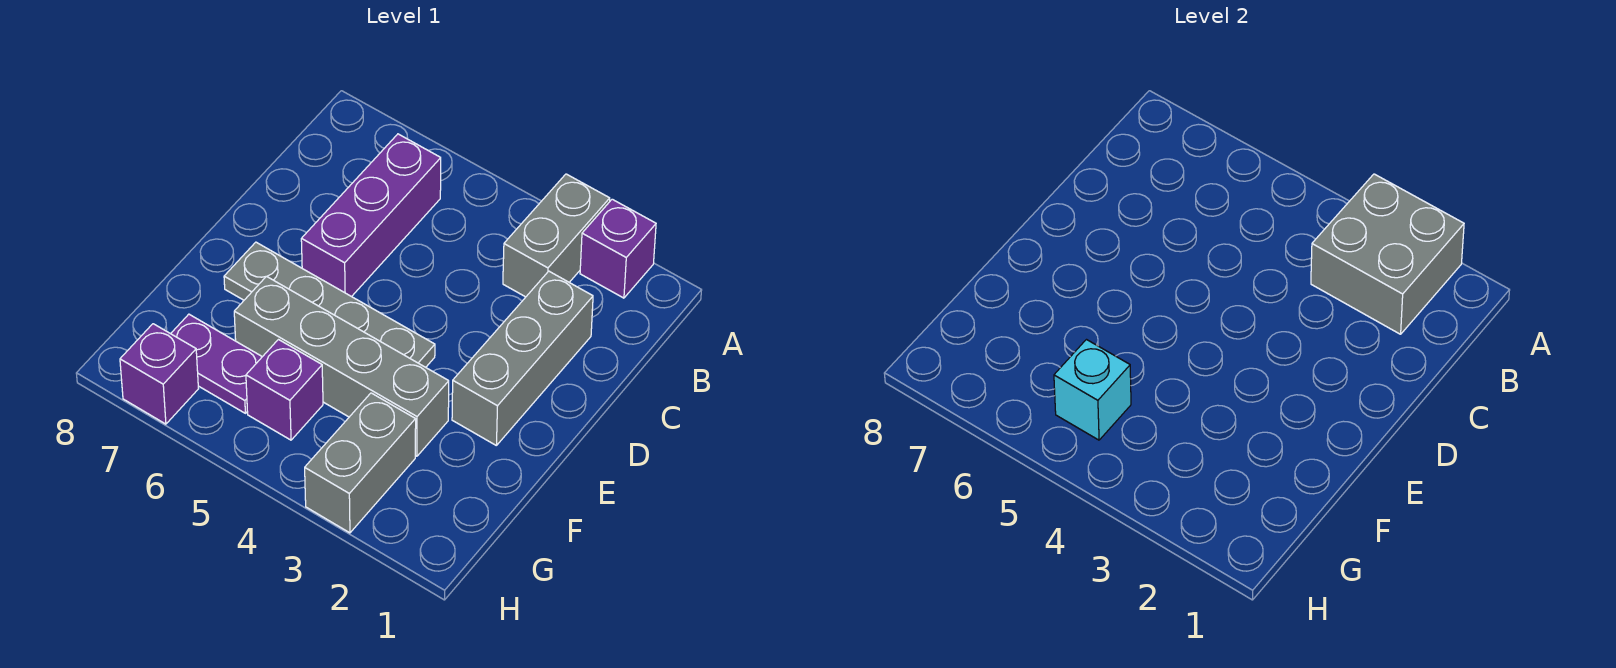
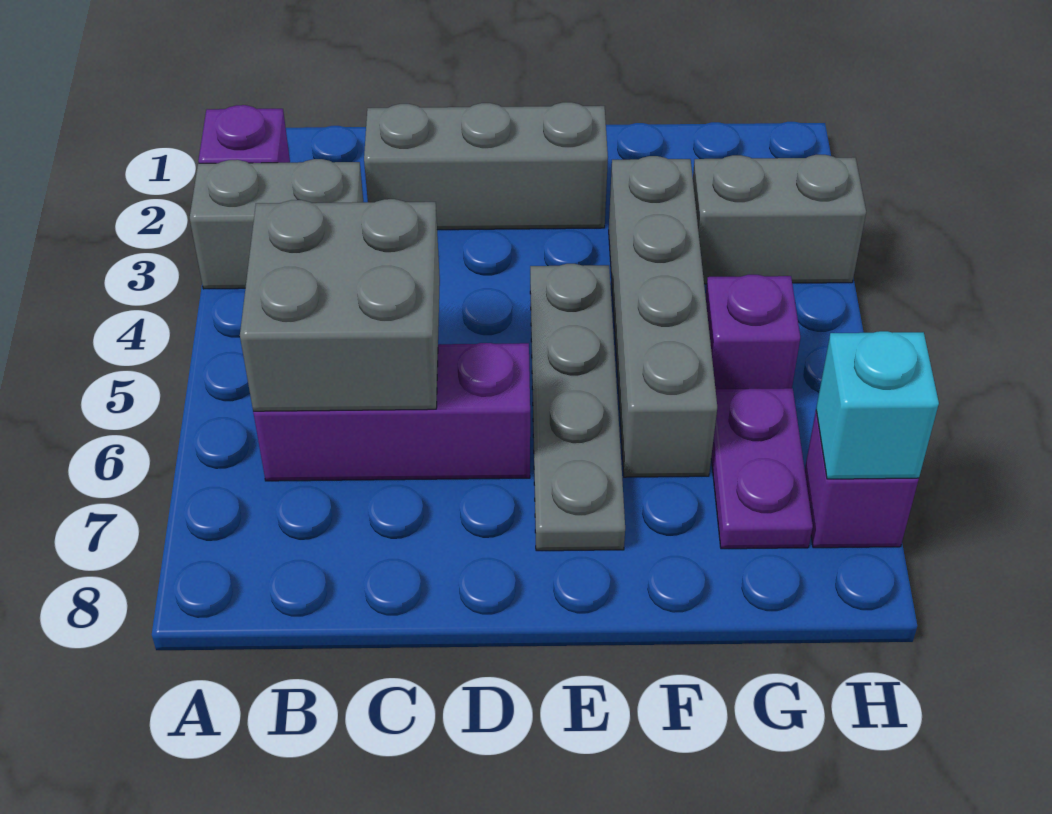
grey brick A2:B3 level 2 -> grey brick B5:C6 level 2
cyan brick G5 level 2 -> cyan brick H7 level 2

